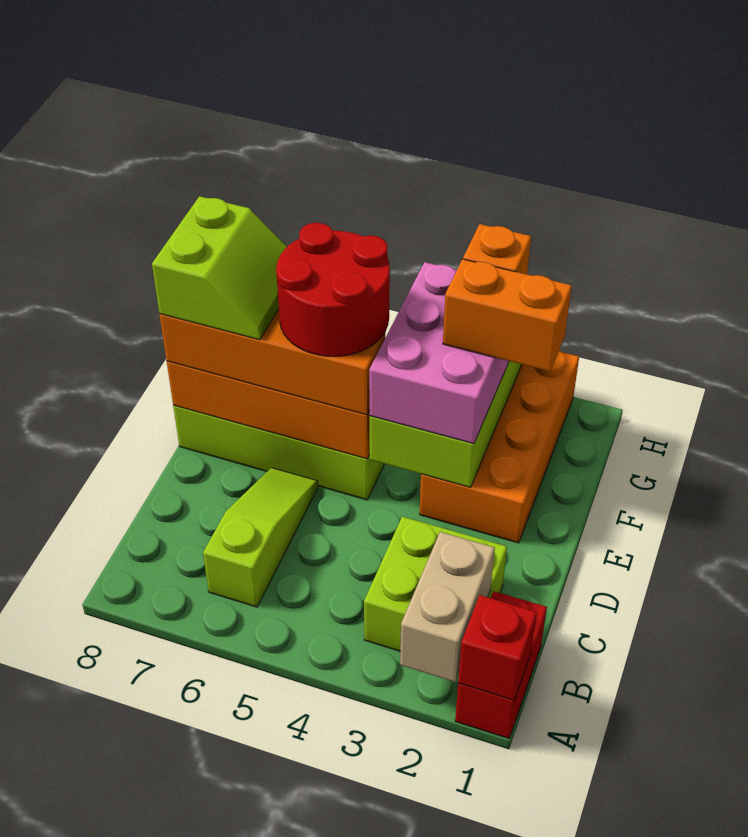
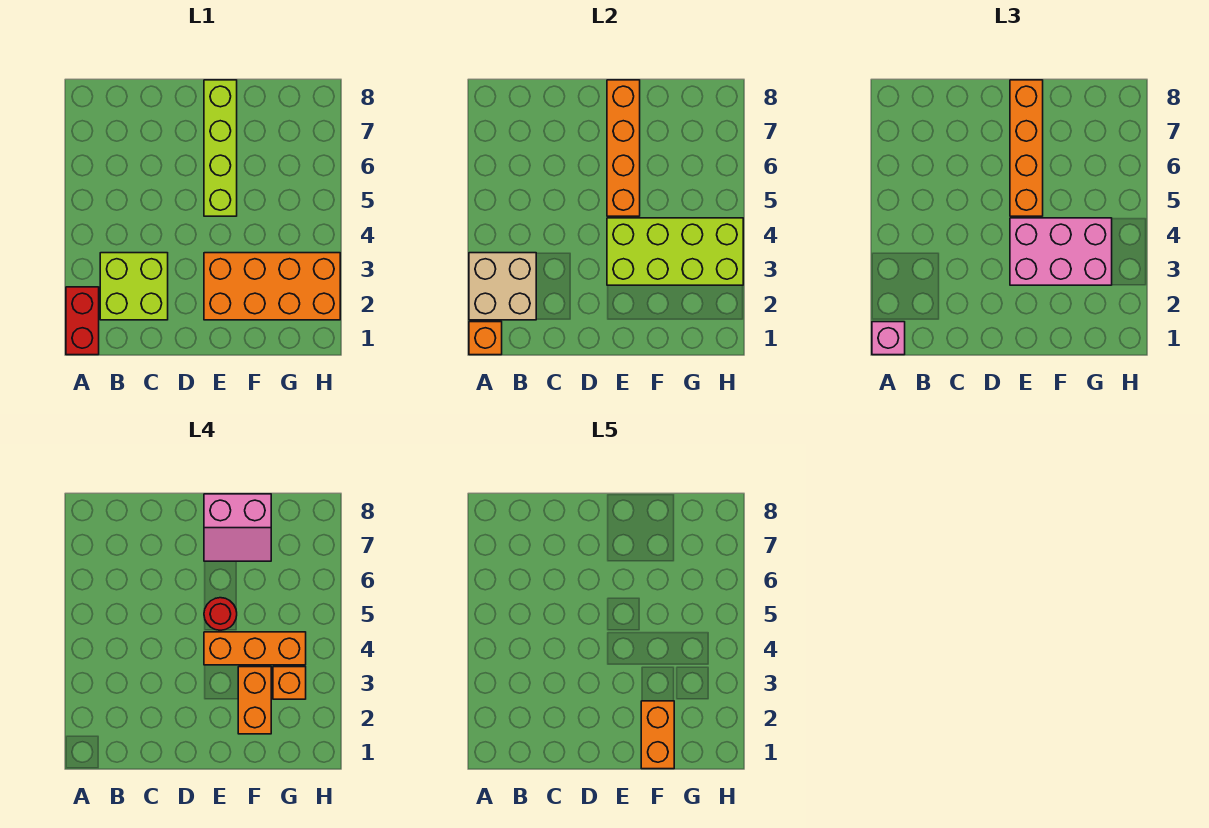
red brick A1:B1 level 1 -> red brick A1:A2 level 1
red brick A1 level 2 -> orange brick A1 level 2
none -> pink brick A1 level 3
tan brick A2:B2 level 2 -> tan brick A2:B3 level 2
lime slope B6:D6 level 1 top B -> none
none -> orange brick E4:G4 level 4
red round brick E5:F6 level 4 -> red round brick E5 level 4
lime slope E7:F8 level 4 top 8 -> pink slope E7:F8 level 4 top 8
none -> orange brick F1:F2 level 5

